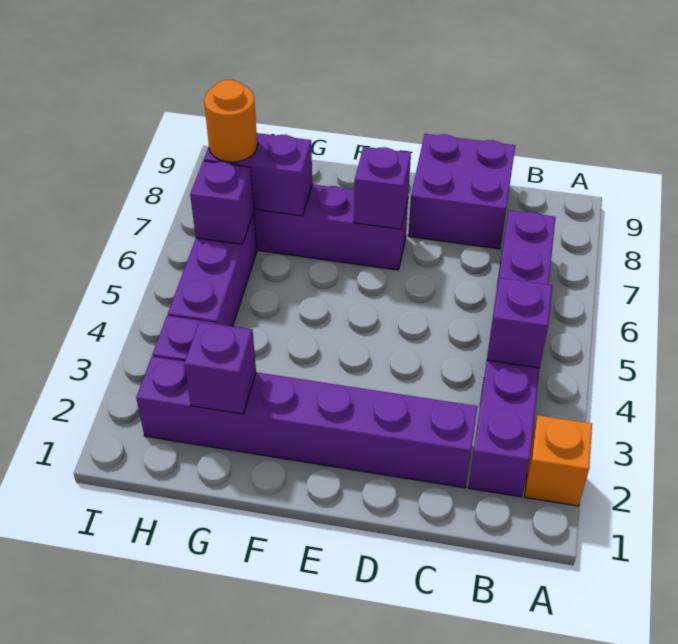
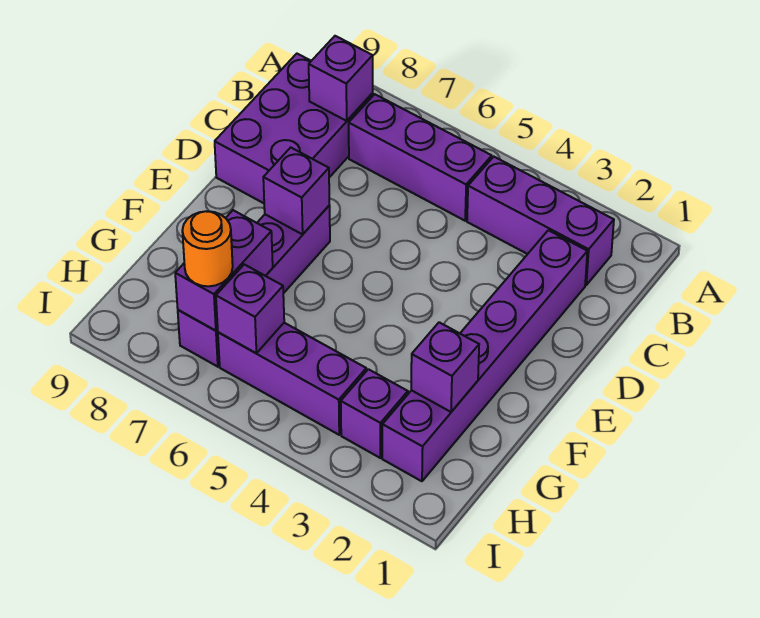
orange brick A2 level 1 -> none
purple brick B4 level 2 -> purple brick B8 level 2
purple brick C8:D9 level 1 -> purple brick B8:D9 level 1

